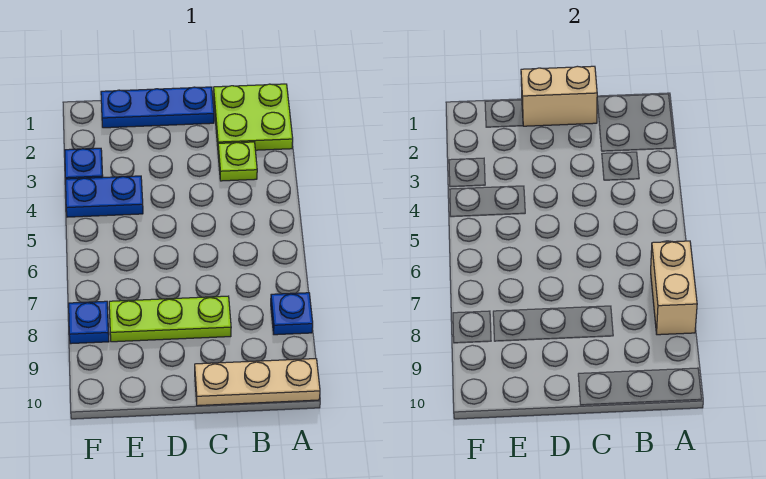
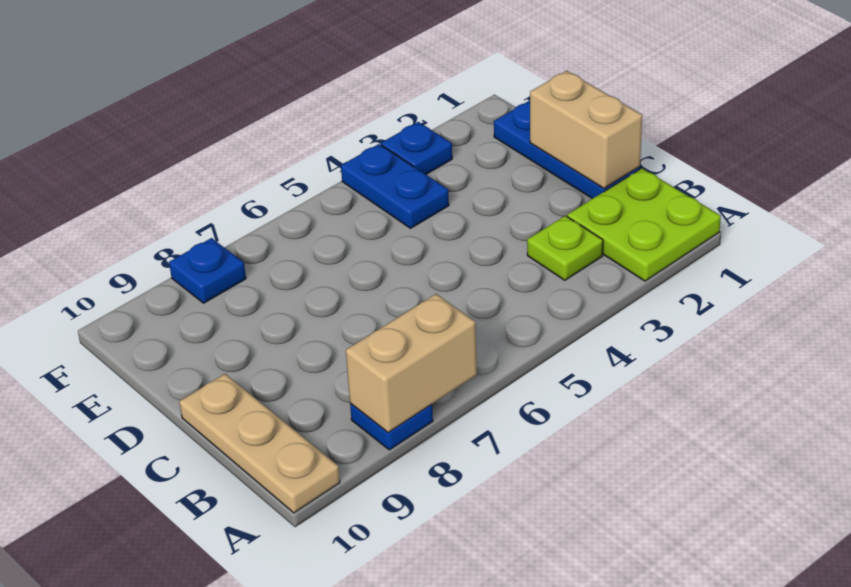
lime plate C8:E8 level 1 -> none

